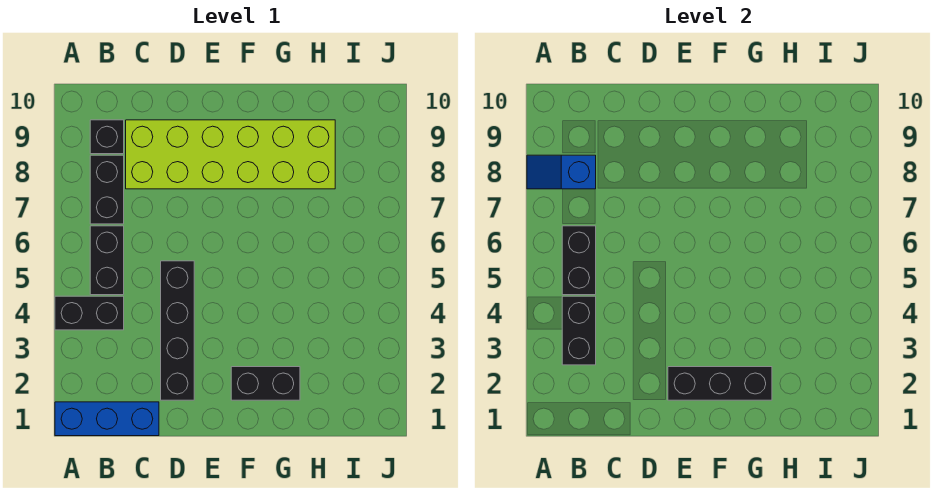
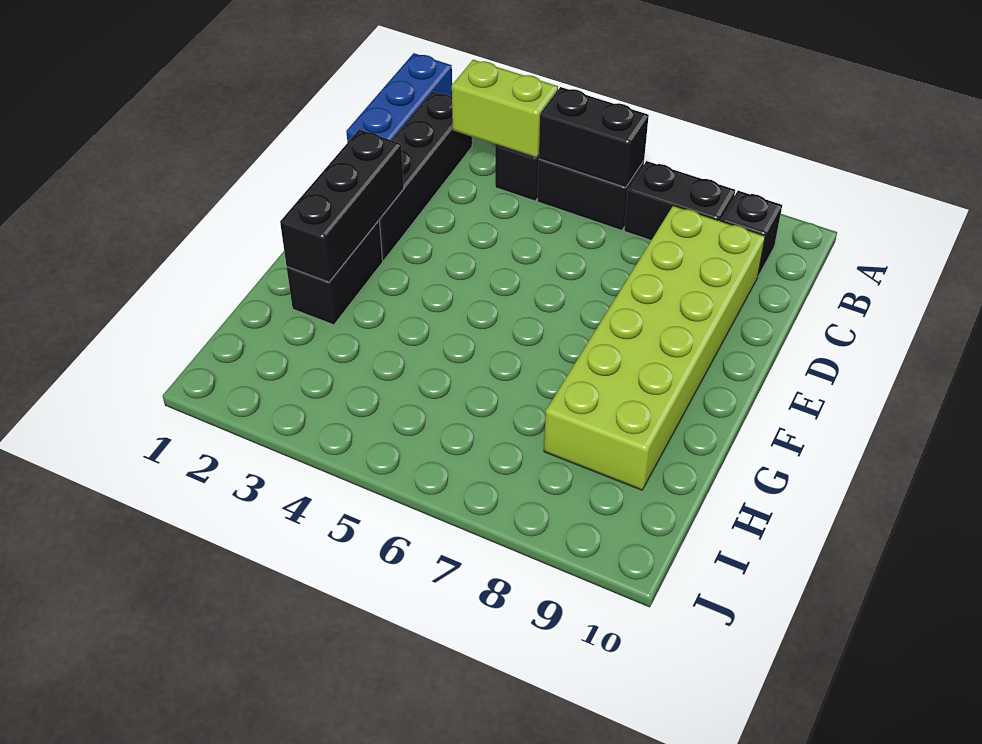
blue slope A8:B8 level 2 top B -> none
black brick B3:B4 level 2 -> lime brick B3:B4 level 2
black brick D2:D5 level 1 -> black brick B2:E2 level 1

